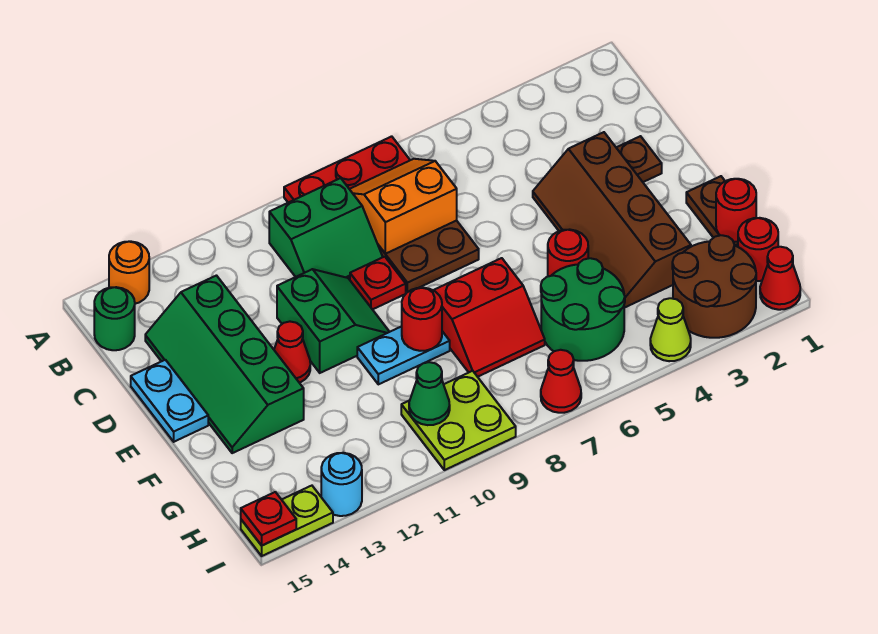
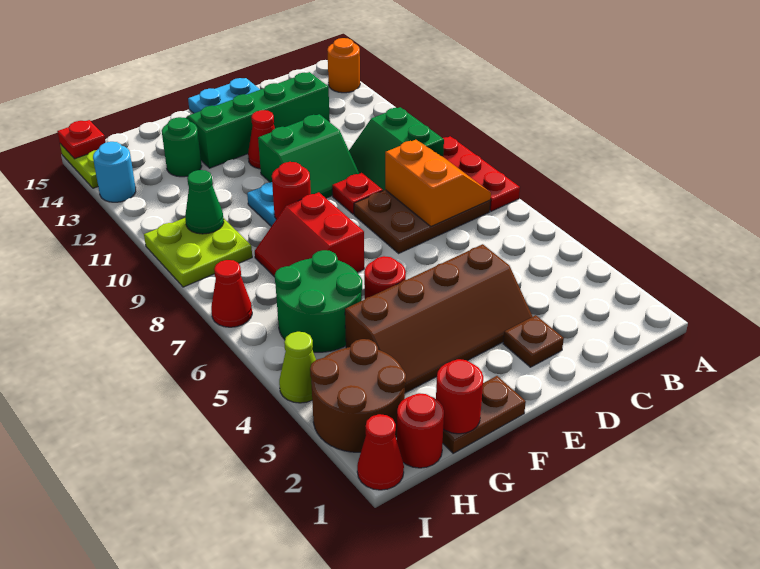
green round brick B15 level 1 -> green round brick G13 level 1
brown slope D3:G4 level 1 top 3 -> brown slope D3:G4 level 1 top 4

